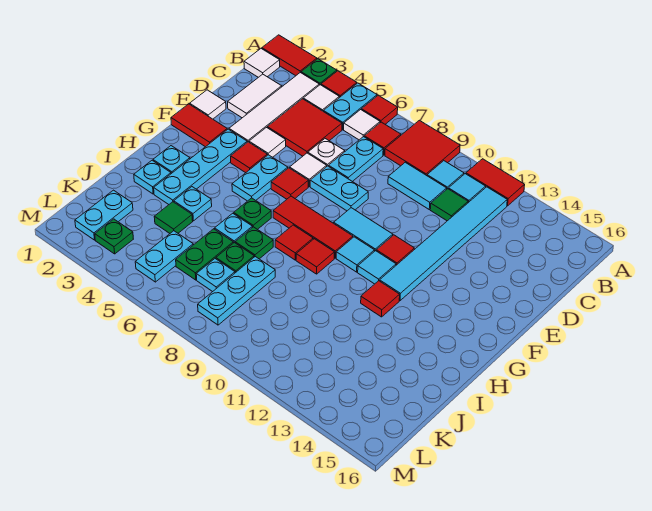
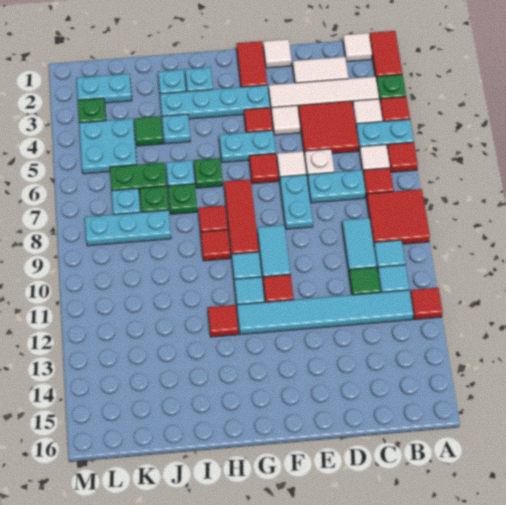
red tile A11:A12 level 1 -> red tile A12 level 1
cyan plate K5:L5 level 1 -> cyan plate K4:L5 level 1

